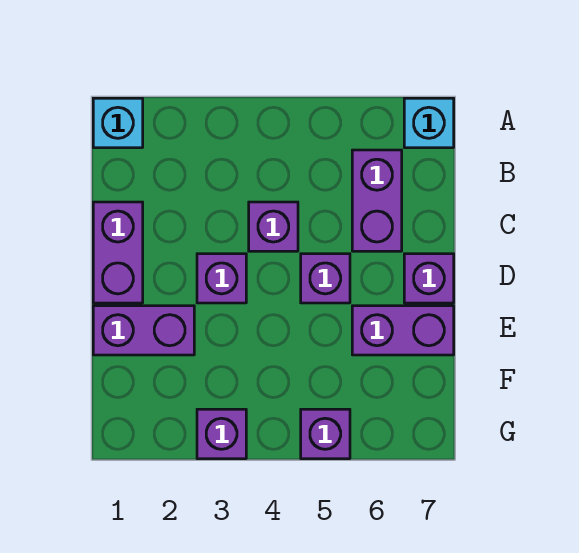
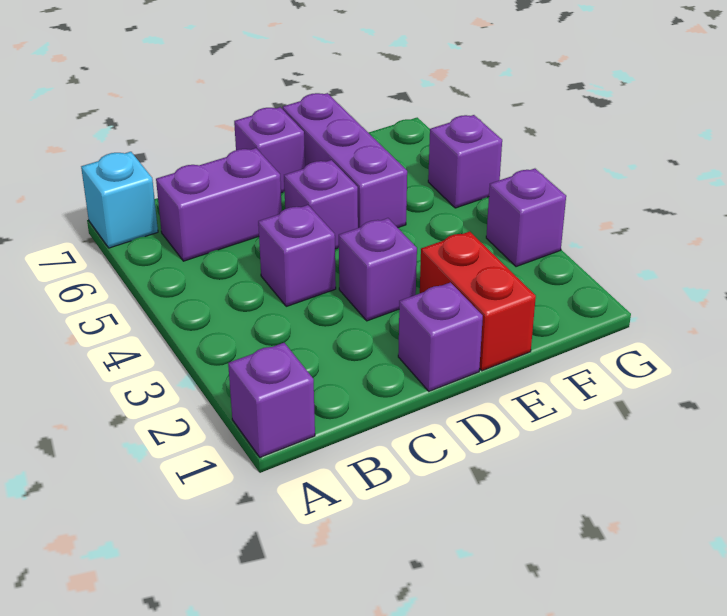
cyan brick A1 level 1 -> purple brick A1 level 1
purple brick C1:D1 level 1 -> purple brick D1 level 1
purple brick E1:E2 level 1 -> red brick E1:E2 level 1
purple brick E6:E7 level 1 -> purple brick E5:E7 level 1

